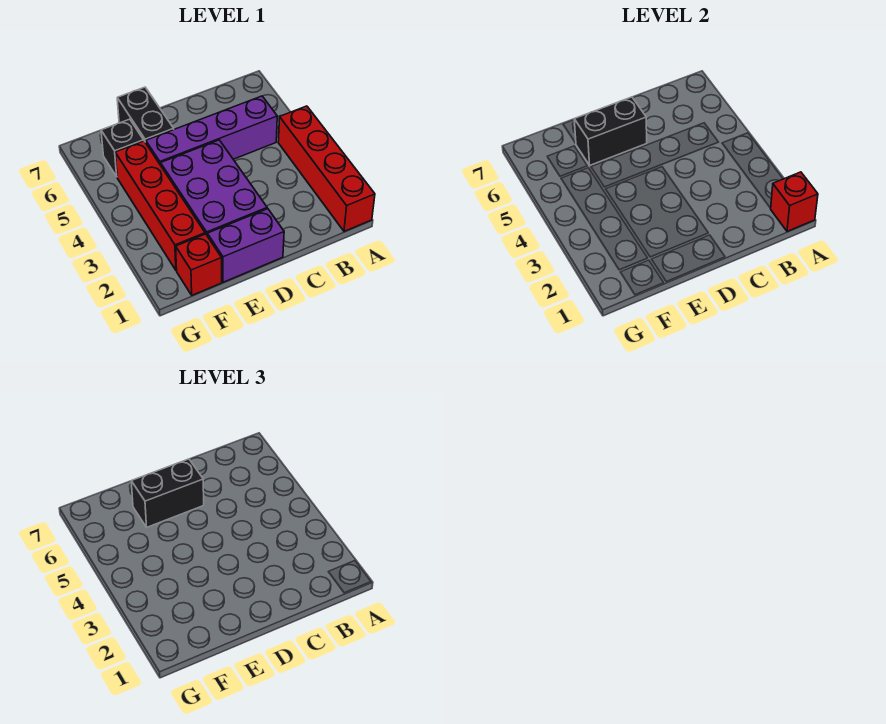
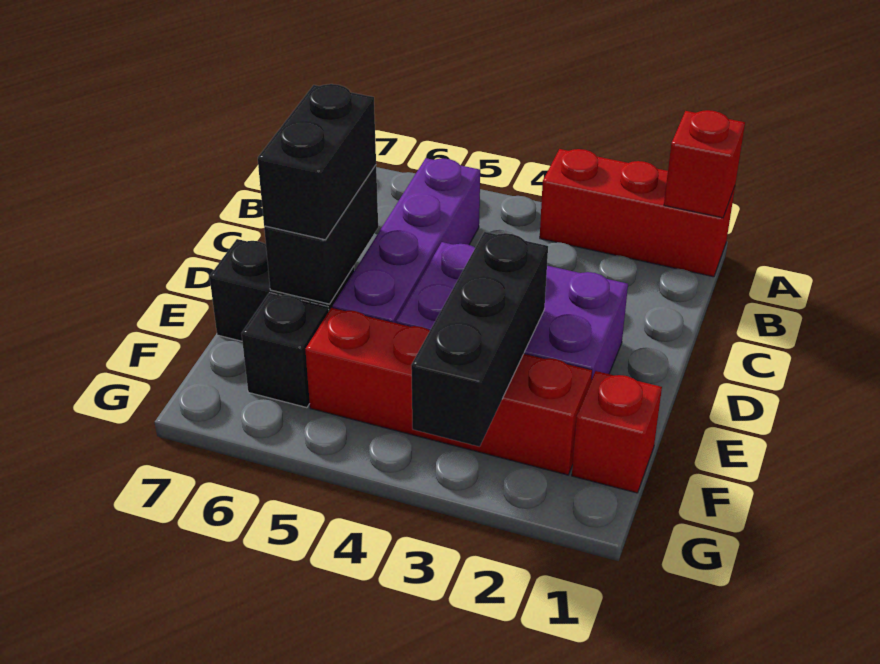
red brick A1:A4 level 1 -> red brick A1:A3 level 1
purple brick D1:E1 level 1 -> none
none -> black brick E3:G3 level 2

